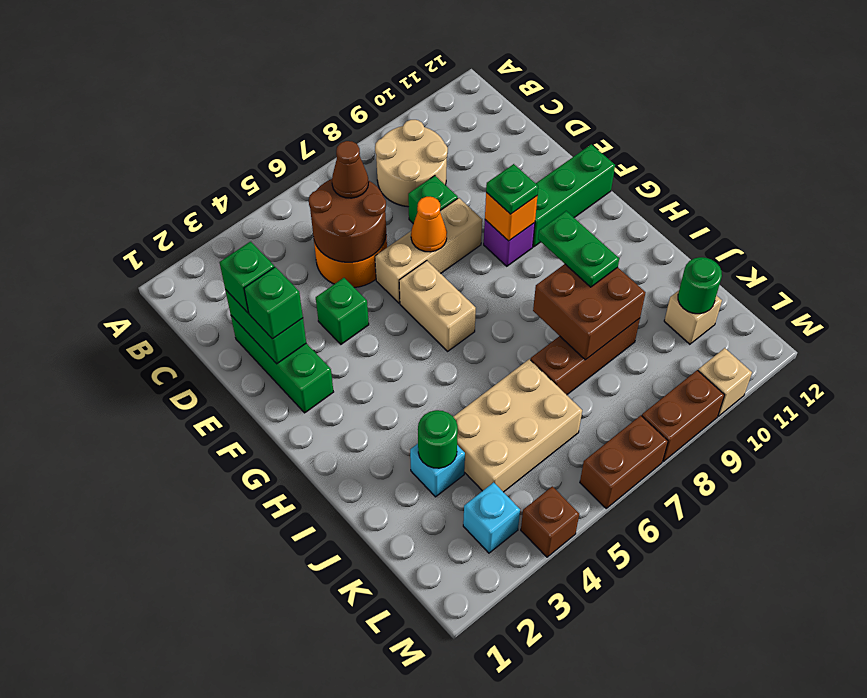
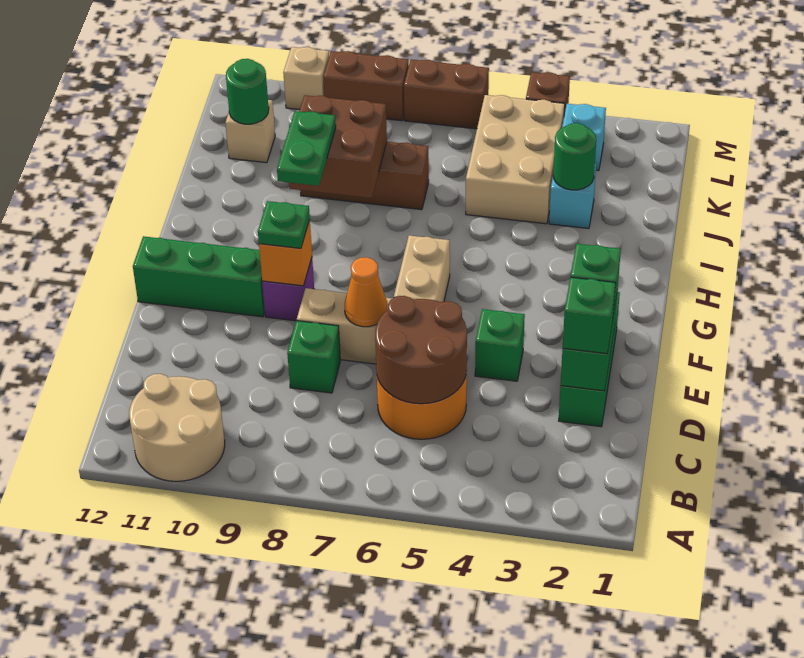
tan round brick B8:C9 level 1 -> tan round brick A10:B11 level 1
brown cone C6 level 3 -> none
tan brick J4:K6 level 1 -> tan brick J4:L5 level 1

